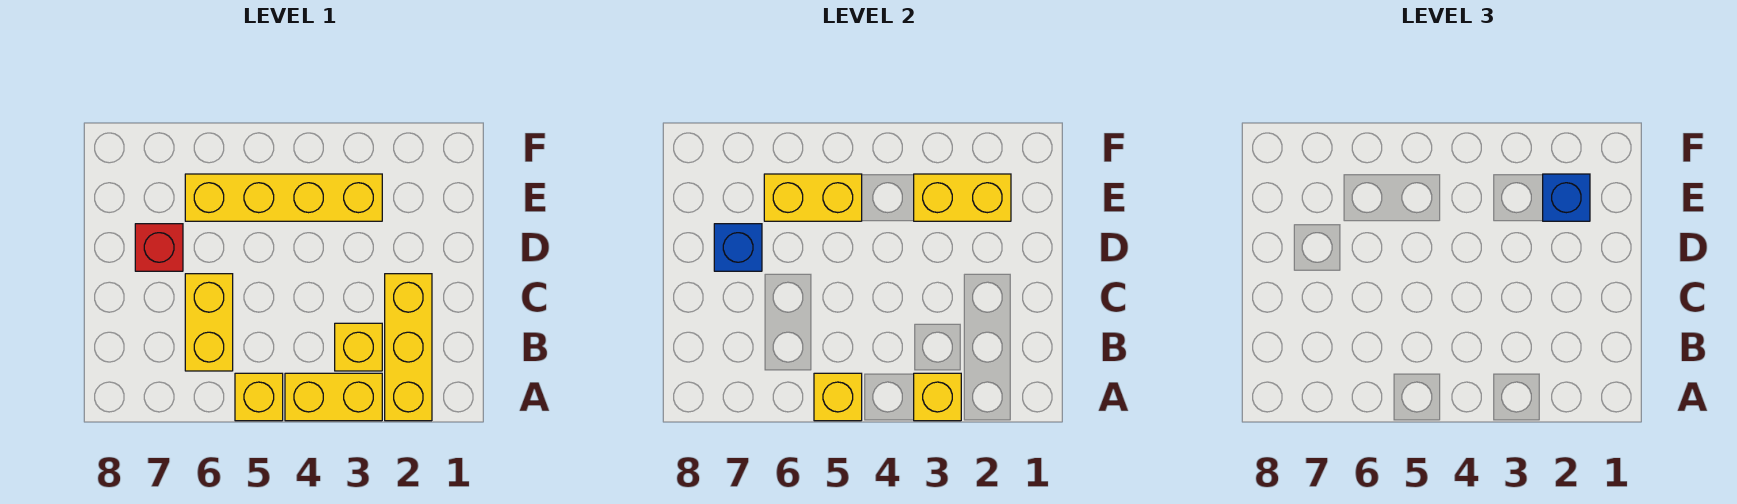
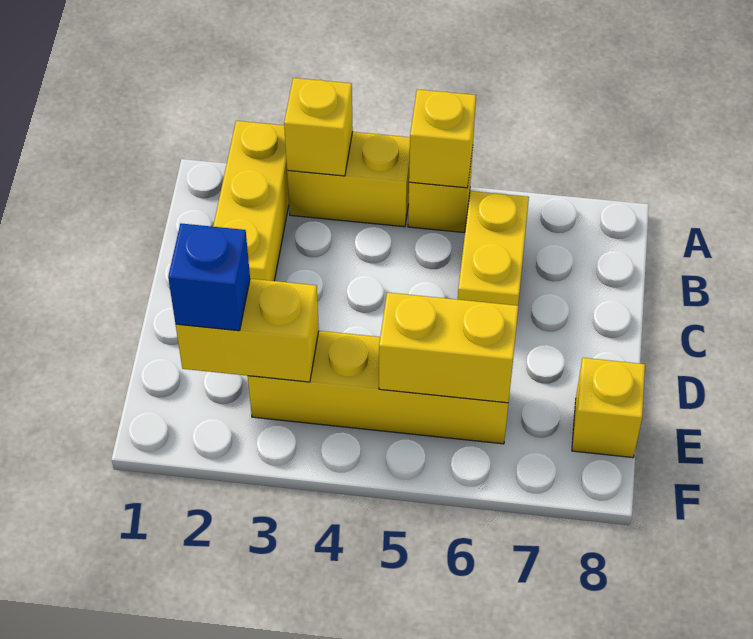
yellow brick B3 level 1 -> yellow brick E8 level 1
red brick D7 level 1 -> none
blue brick D7 level 2 -> none

